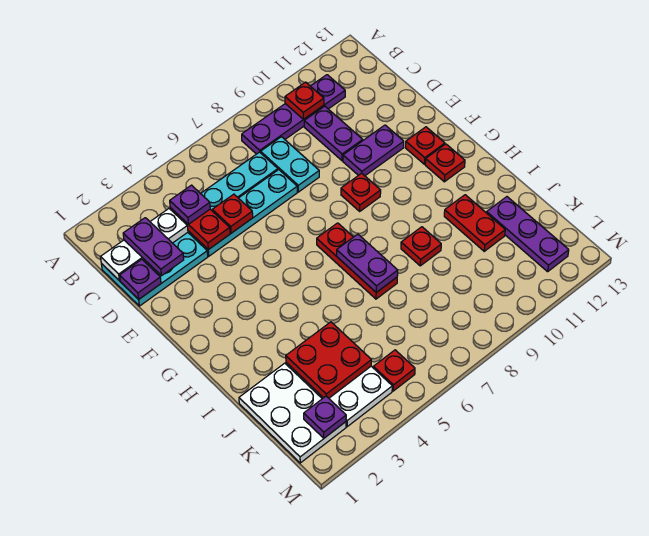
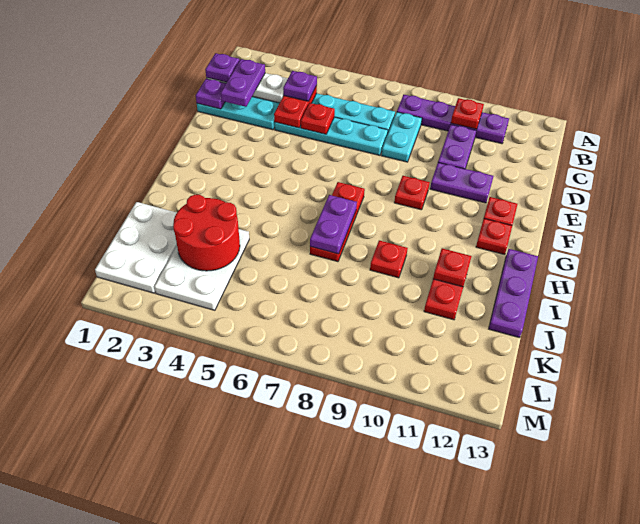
red plate J3:K4 level 2 -> red round brick J3:K4 level 2
purple plate J12:L12 level 1 -> purple plate H13:J13 level 1
purple plate L2 level 2 -> purple plate C1 level 3
red plate L5 level 1 -> red plate I11 level 2

